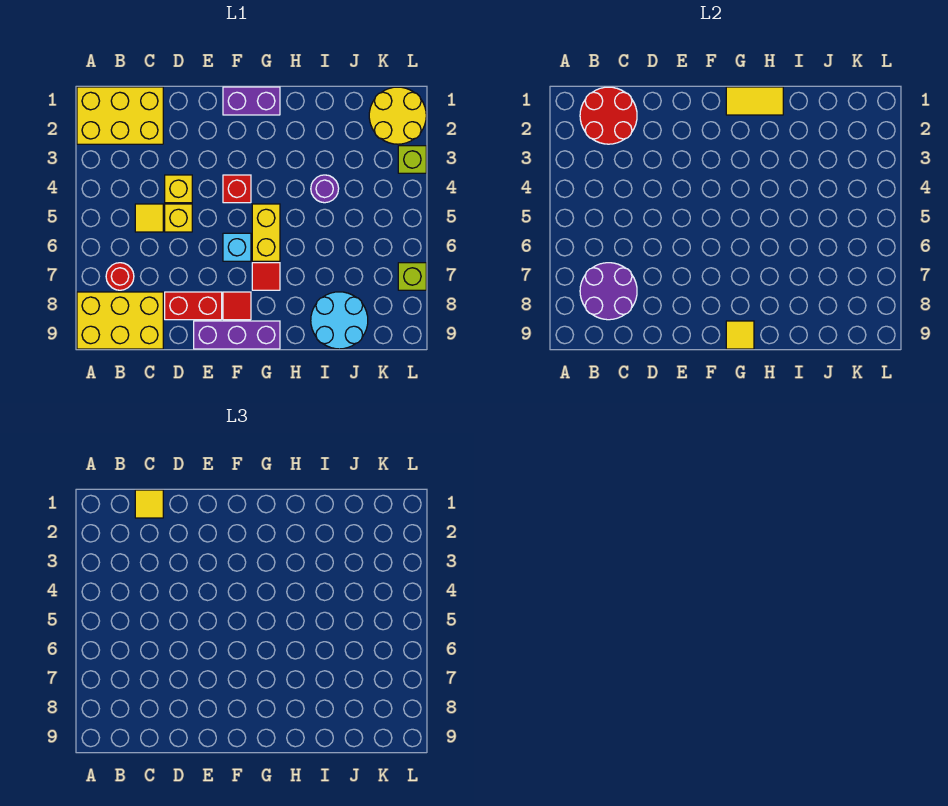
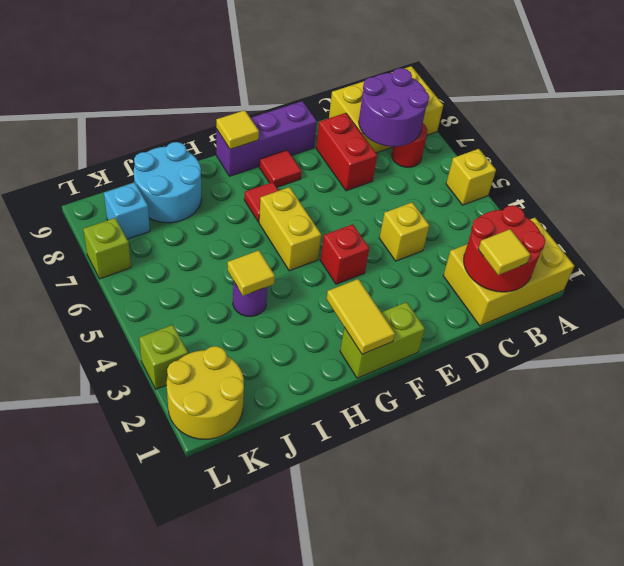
yellow tile C5 level 1 -> yellow tile I4 level 2
yellow brick D5 level 1 -> yellow brick A5 level 1
red brick D8:E8 level 1 -> red brick D7:D8 level 1
purple brick F1:G1 level 1 -> lime brick F1:G1 level 1
cyan brick F6 level 1 -> cyan brick K8 level 1
yellow tile G1:H1 level 2 -> yellow tile G1:G2 level 2

